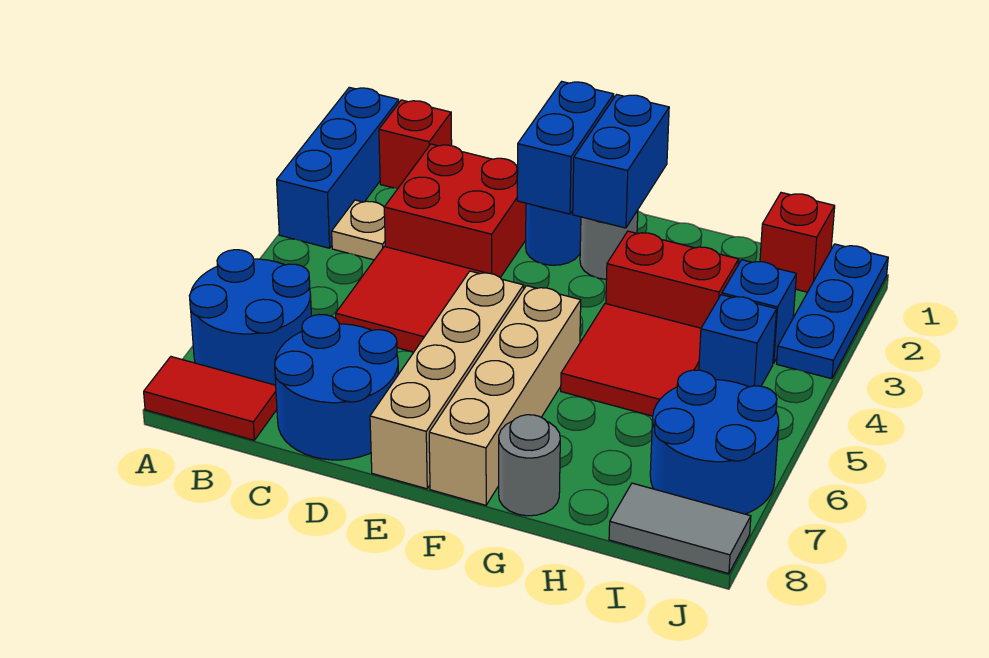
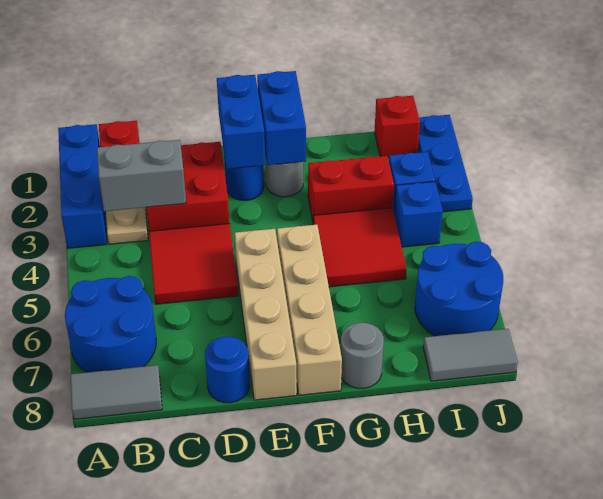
red tile A8:B8 level 1 -> grey tile A8:B8 level 1
none -> grey brick B3:C3 level 2
blue round brick C7:D8 level 1 -> blue round brick D8 level 1

